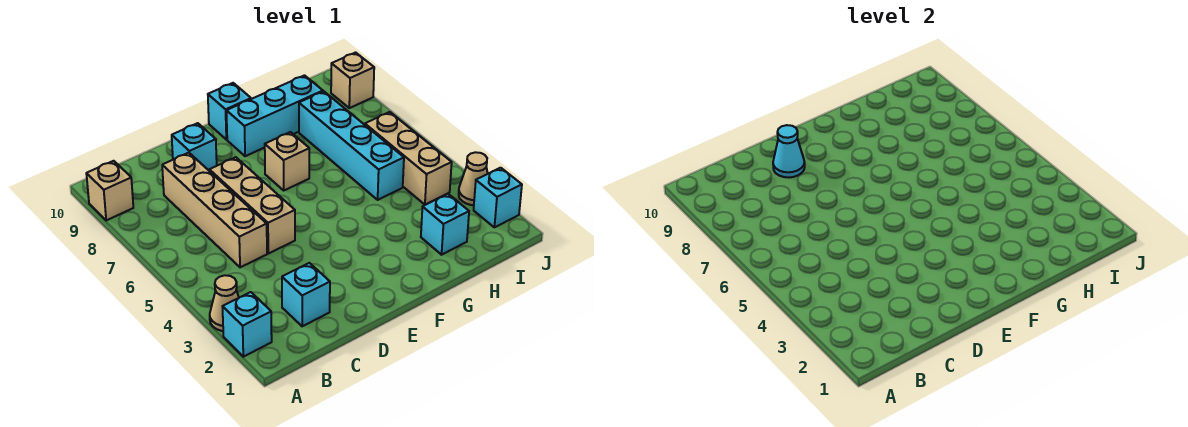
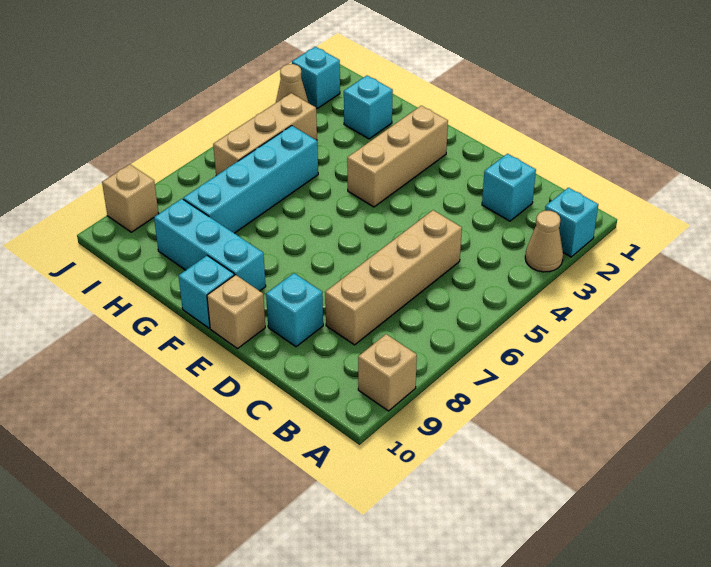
tan brick D5:D7 level 1 -> tan brick F2:F4 level 1
cyan cone D9 level 2 -> none
tan brick F7 level 1 -> tan brick E10 level 1

